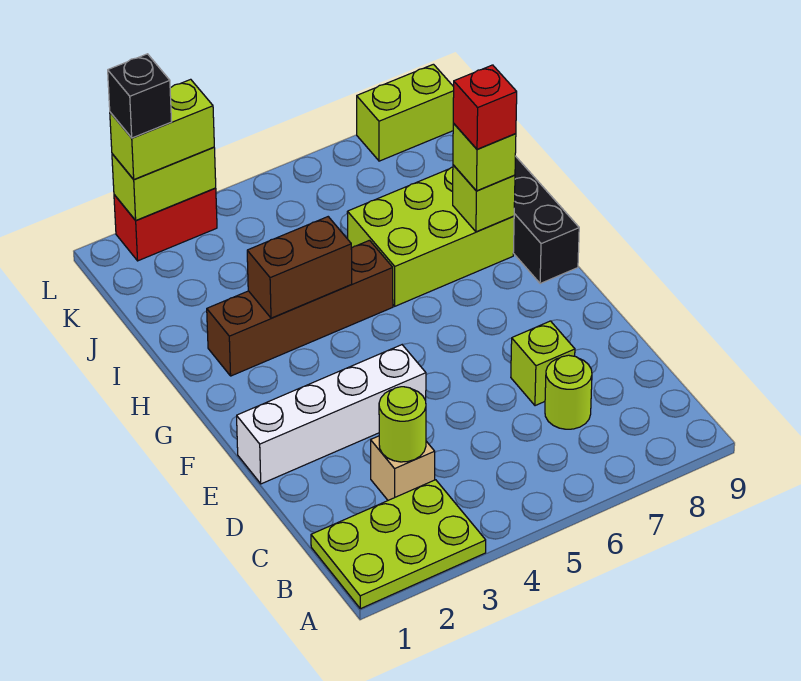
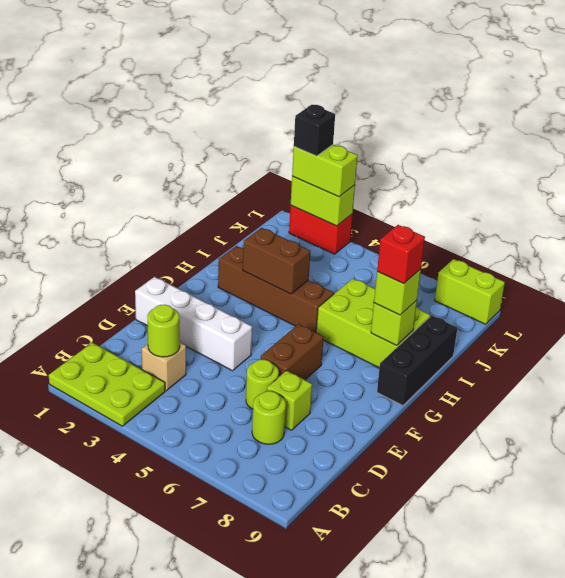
none -> lime round brick D6 level 1
none -> brown brick E6:F6 level 1

